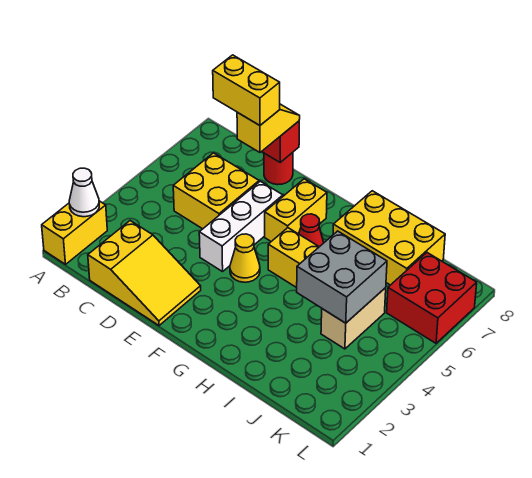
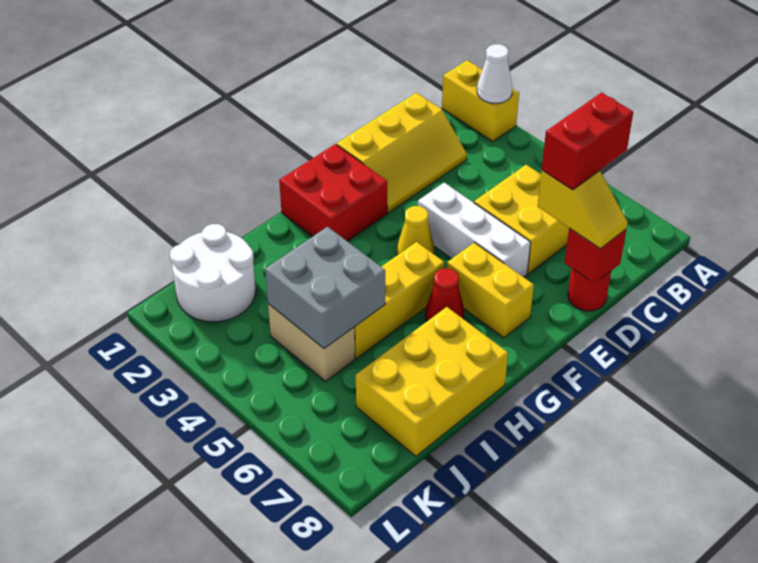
yellow slope C1:E2 level 1 top C -> yellow slope C1:E2 level 1 top 1
yellow brick C7:D7 level 4 -> red brick C7:D7 level 4
none -> white round brick J1:K2 level 1
red brick K6:L7 level 1 -> red brick F1:G2 level 1

